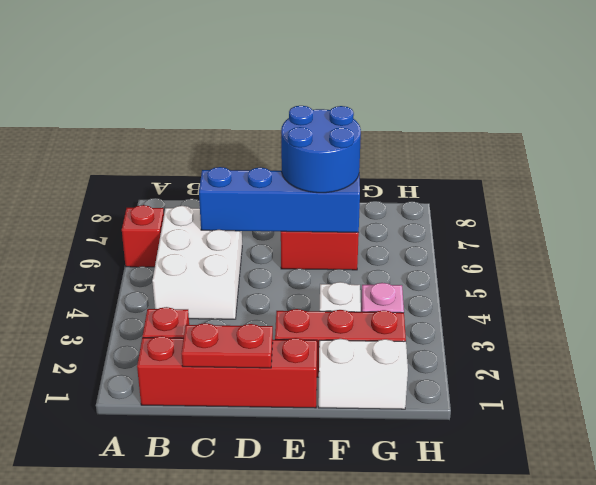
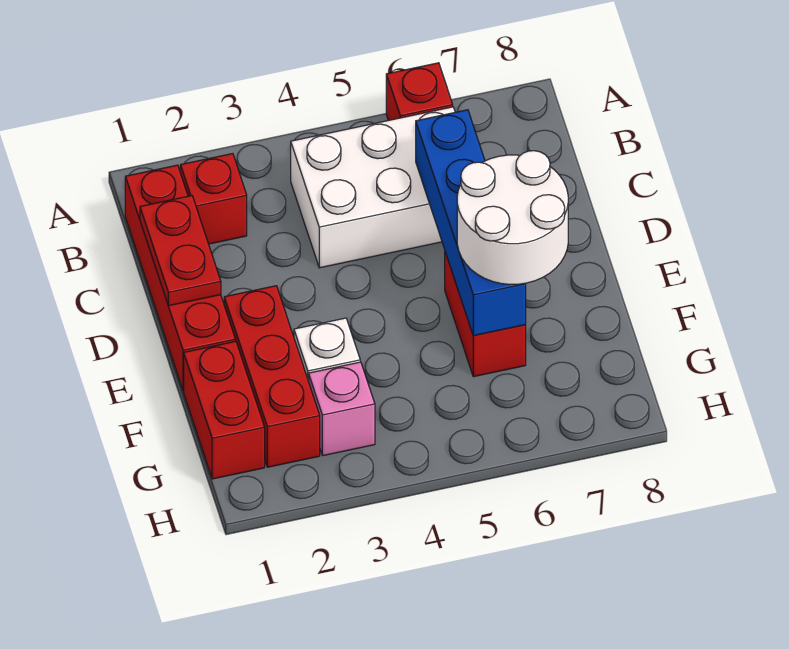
blue round brick E6:F7 level 3 -> white round brick E6:F7 level 3
white brick F1:G1 level 1 -> red brick F1:G1 level 1

